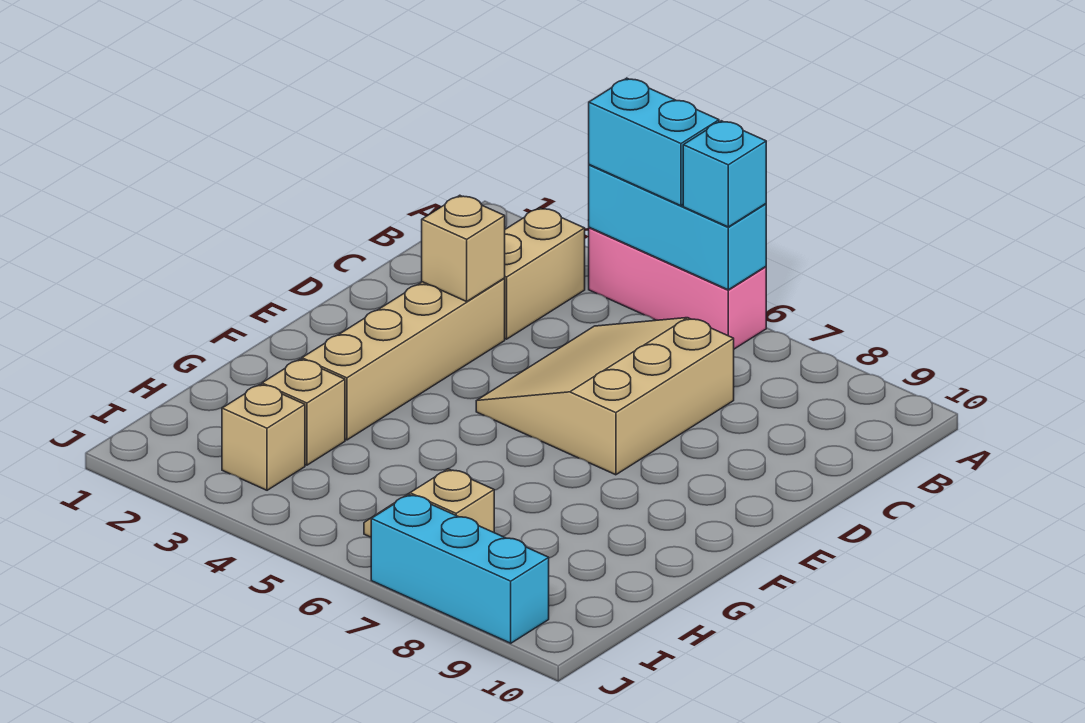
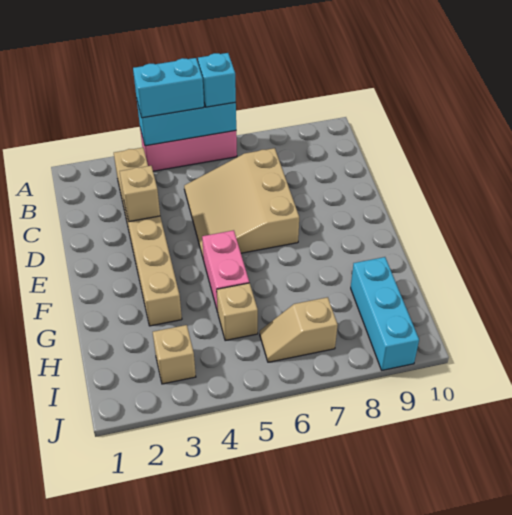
none -> pink brick F5:G5 level 1
tan brick H3 level 1 -> tan brick H5 level 1
cyan brick J7:J9 level 1 -> cyan brick H9:J9 level 1

